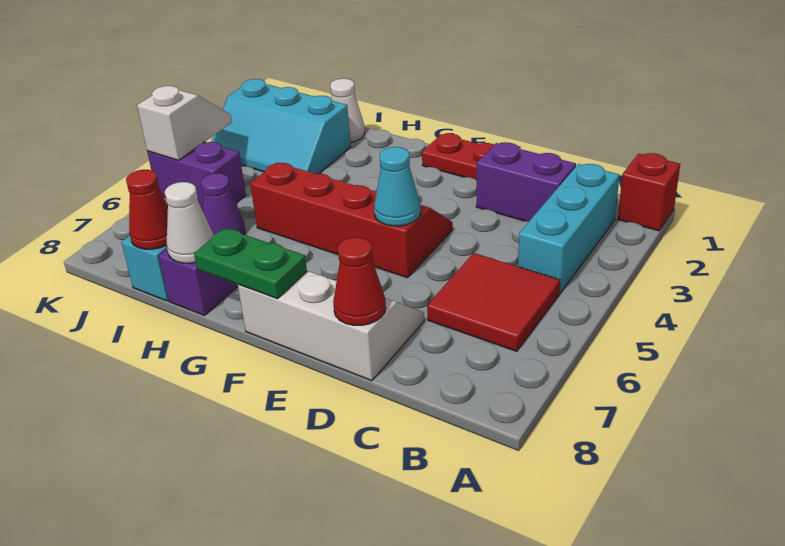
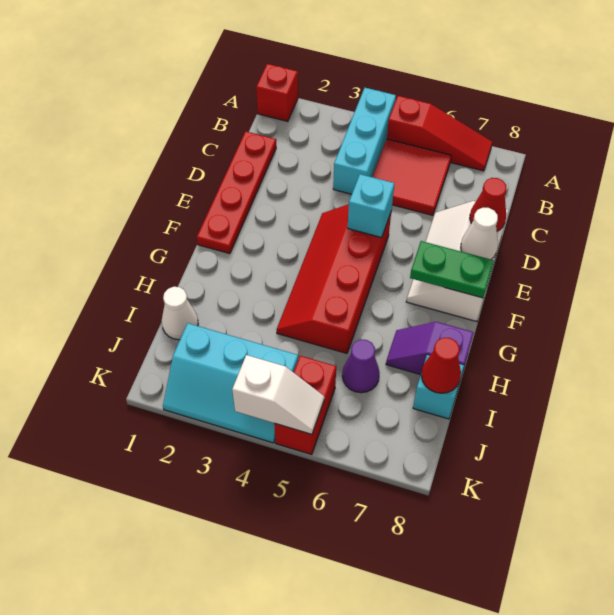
none -> red slope A5:A7 level 1 top 5
cyan brick B2:B4 level 1 -> cyan brick A4:C4 level 1
purple brick C2:D2 level 1 -> none
cyan cone E5 level 2 -> cyan brick E5 level 2
green plate F8:G8 level 2 -> green plate F7:F8 level 2
white cone H8 level 2 -> white cone E8 level 2
cyan slope I2:K3 level 1 top 2 -> cyan slope J2:K4 level 1 top J
purple brick J5:K5 level 1 -> red brick J5:K5 level 1
white slope K4:K5 level 2 top 5 -> white slope K4:K5 level 2 top 4

